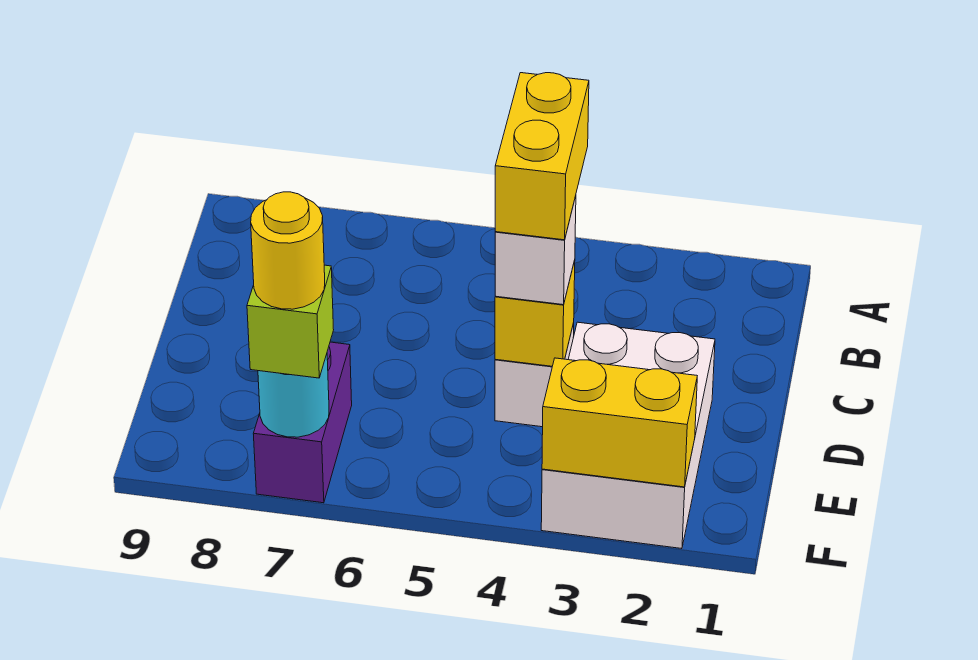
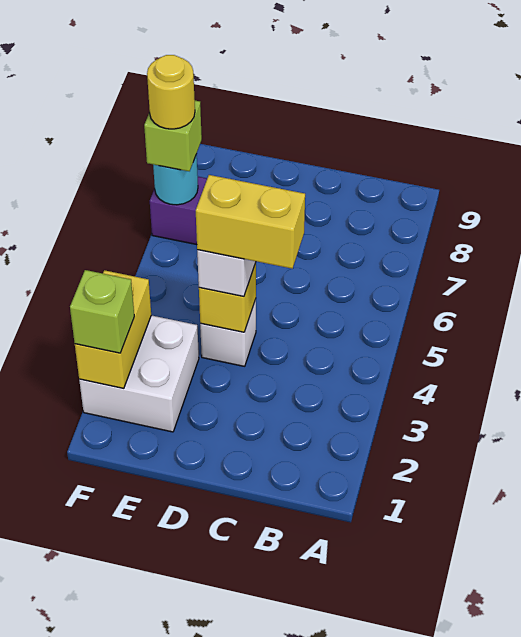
white brick D2:F3 level 1 -> white brick E2:F3 level 1
none -> lime brick F2 level 3

